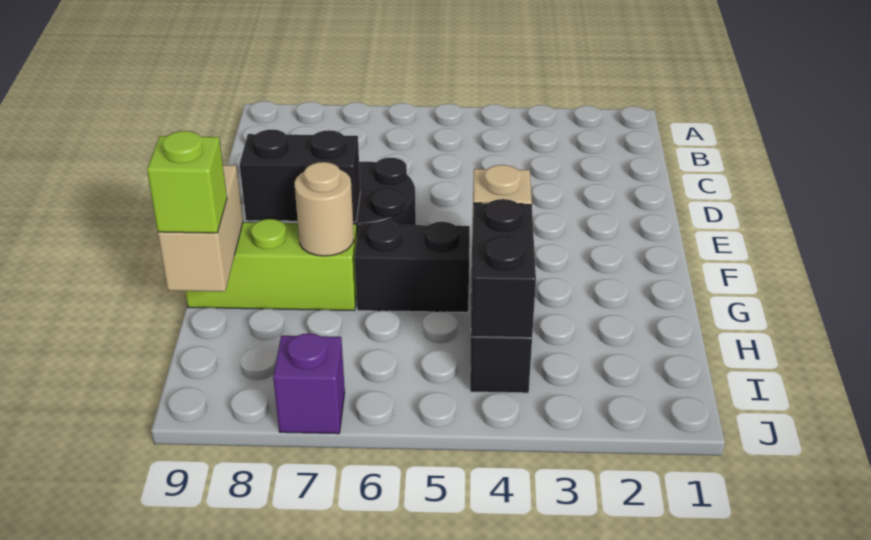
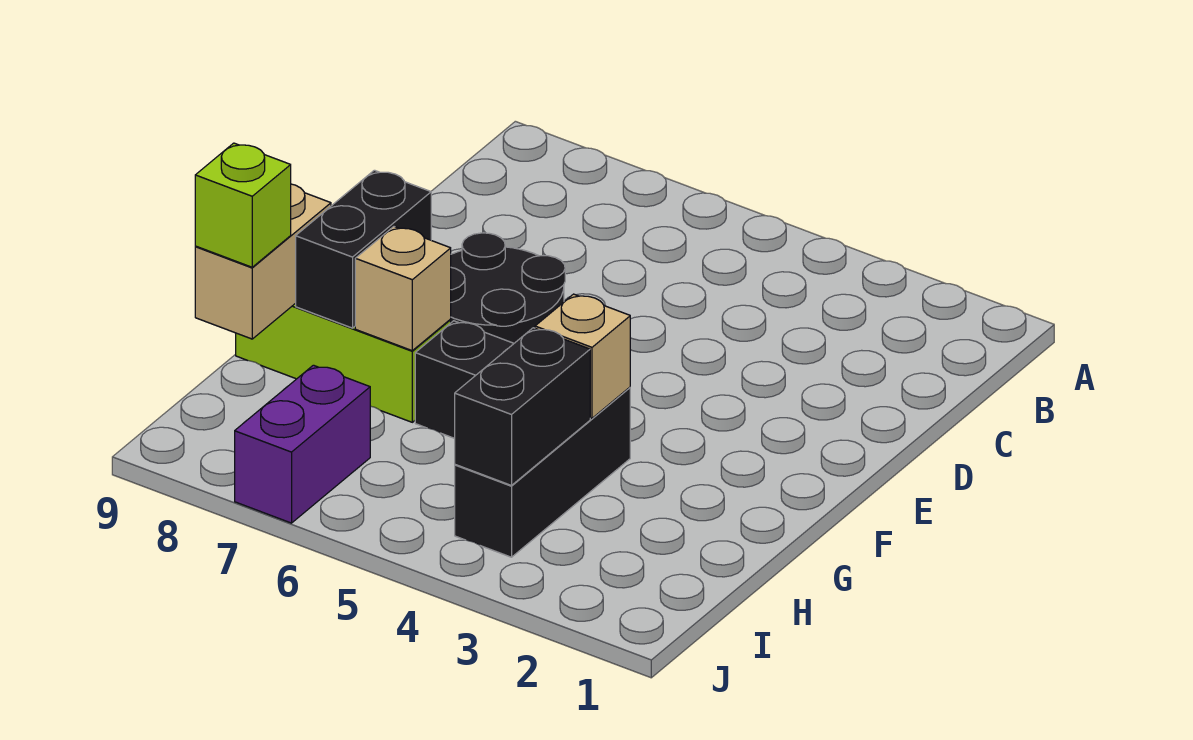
black brick F7:F8 level 2 -> black brick F8:G8 level 2
tan round brick G7 level 2 -> tan brick G7 level 2
purple brick J7 level 1 -> purple brick I7:J7 level 1

